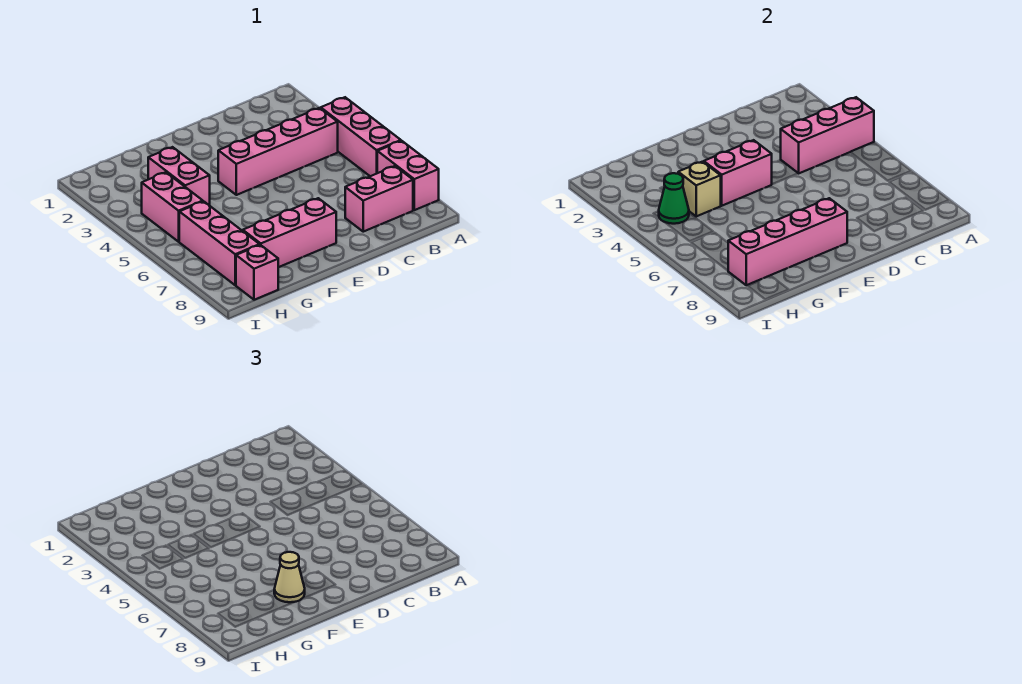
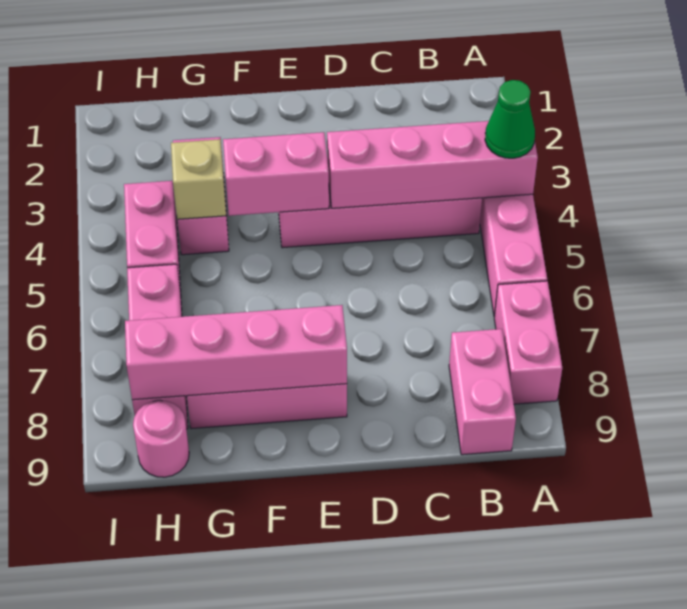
pink brick A4:C4 level 2 -> pink brick A4:D4 level 2
pink brick B8:C8 level 1 -> pink brick B8:B9 level 1
tan cone F8 level 3 -> none
green cone H4 level 2 -> green cone A4 level 3
pink brick H9 level 1 -> pink round brick H9 level 1

